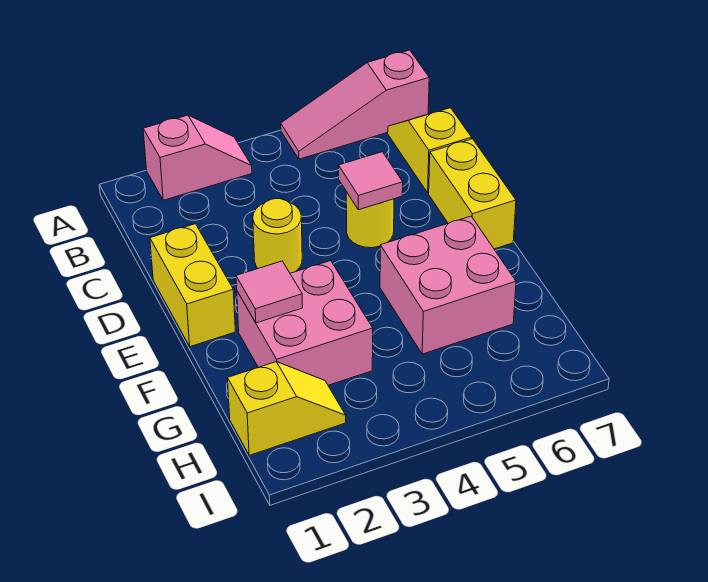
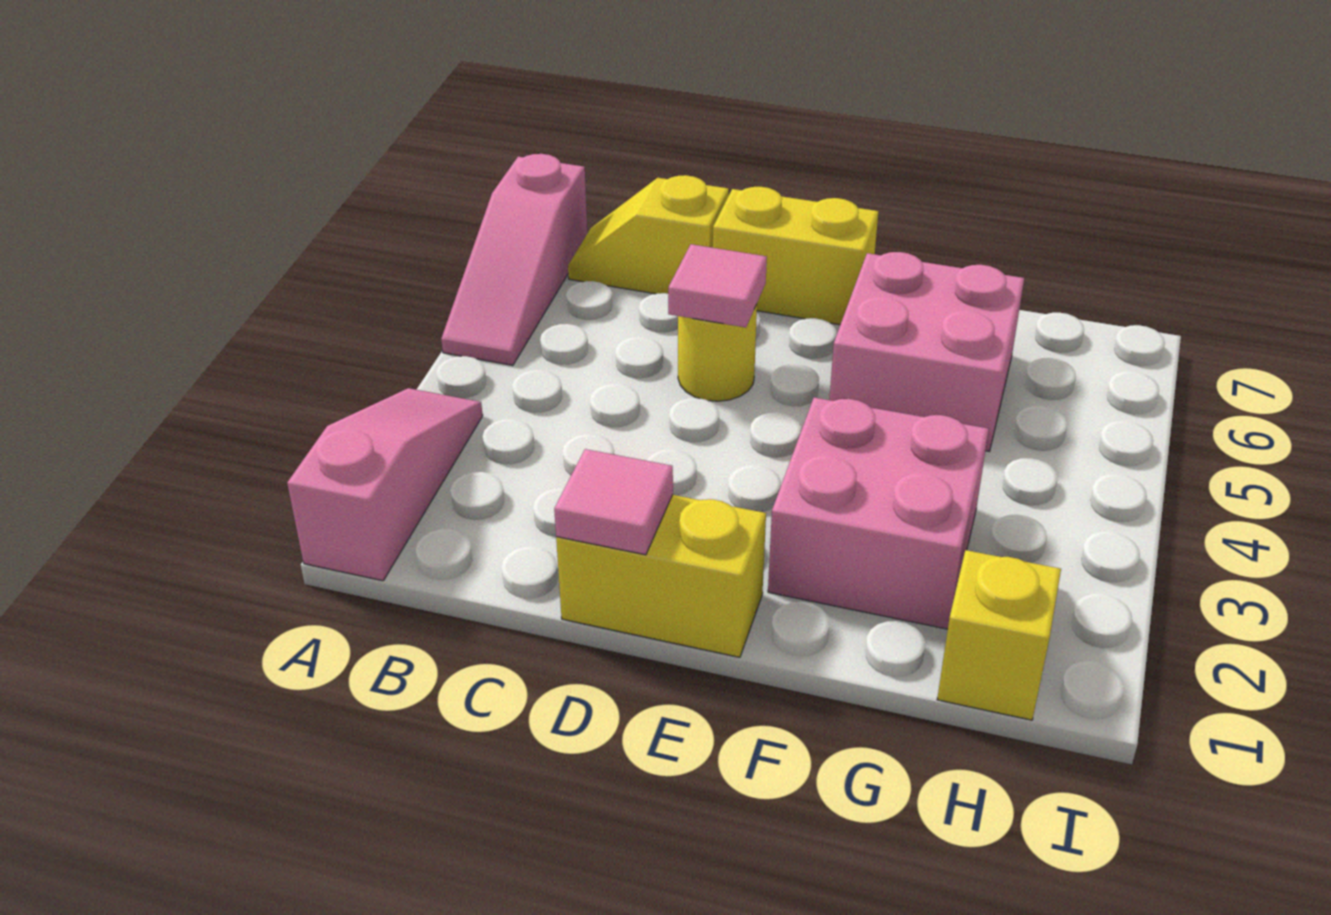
pink slope A2:A3 level 1 top 2 -> pink slope A1:A3 level 1 top 1
yellow round brick D3 level 1 -> none
pink tile F2 level 2 -> pink tile D1 level 2

